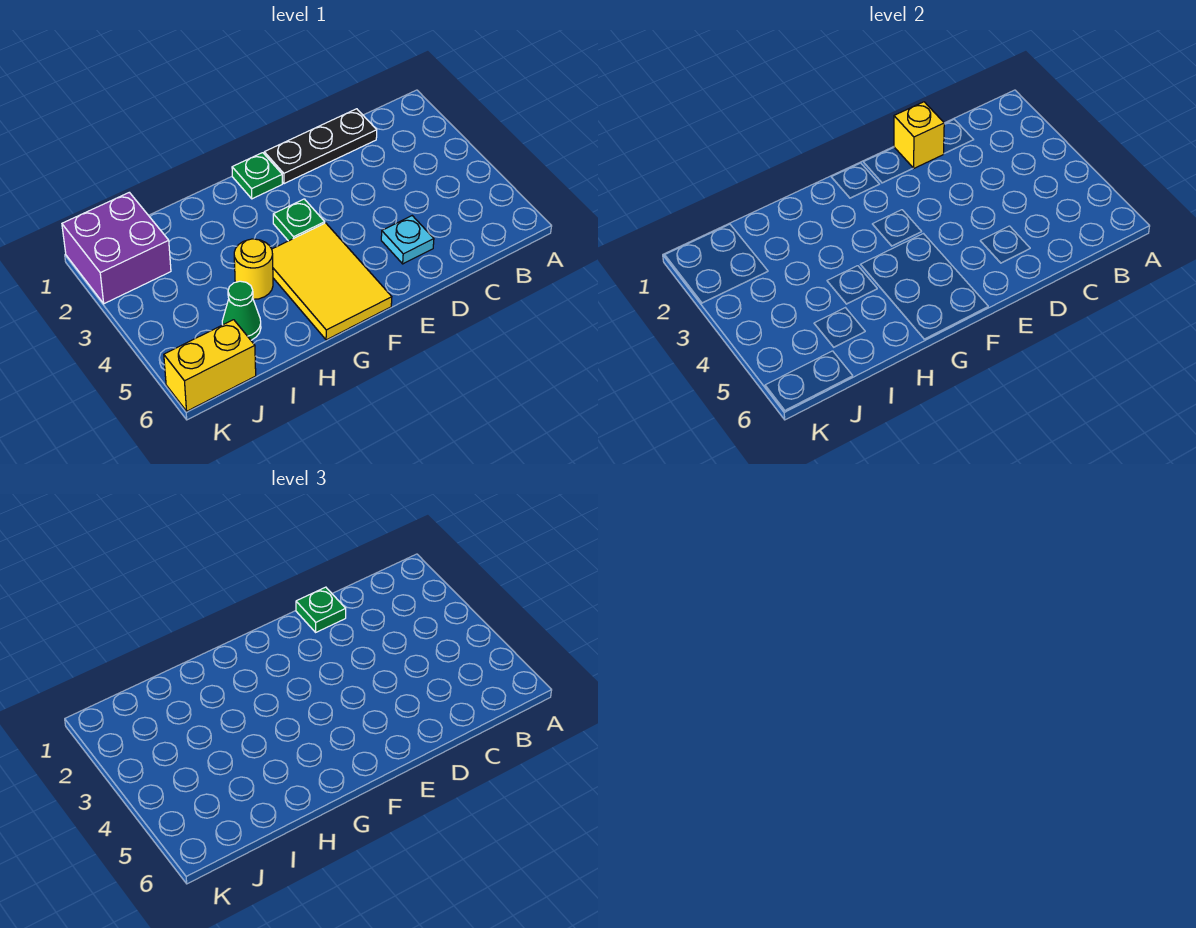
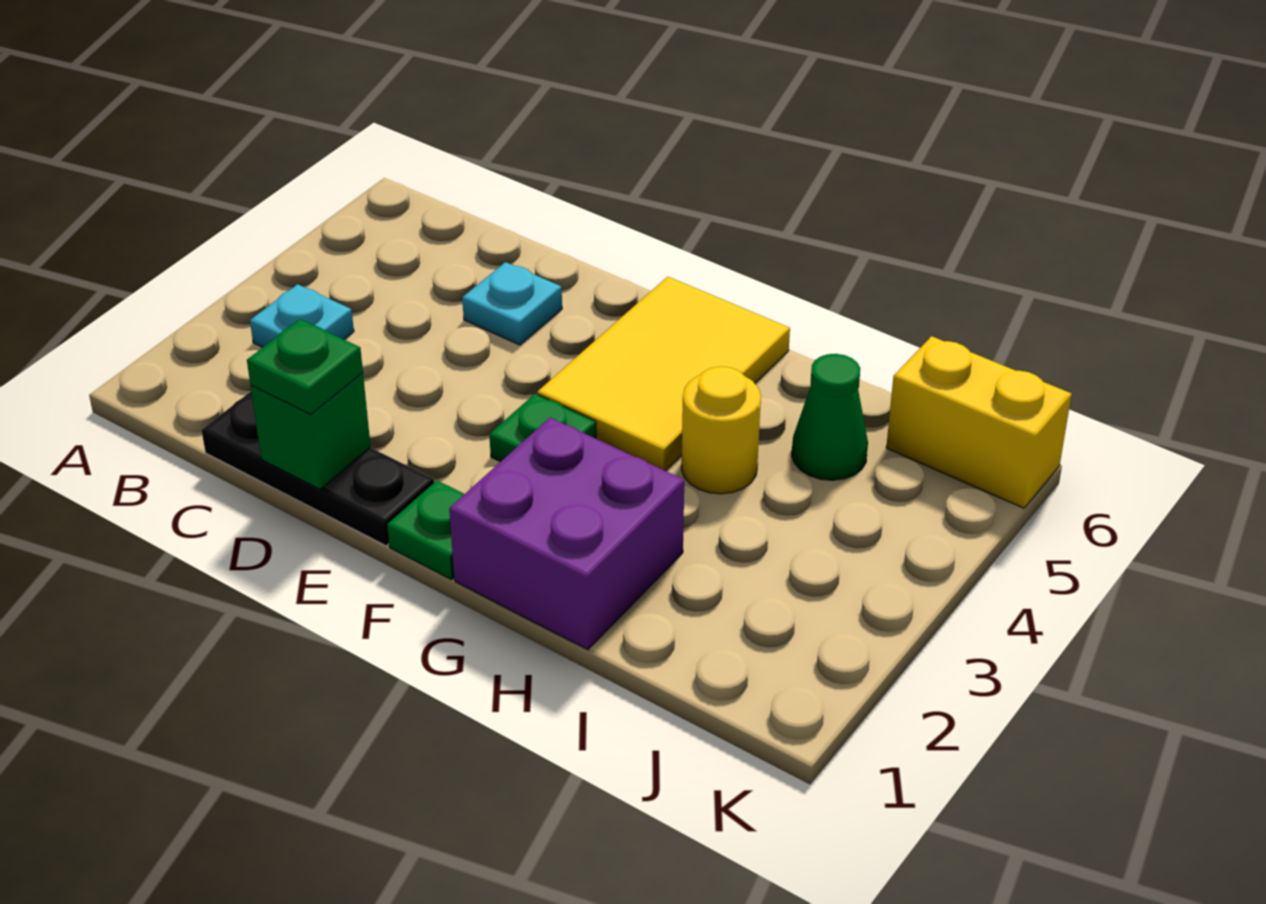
none -> cyan plate B3 level 1
yellow brick D1 level 2 -> green brick D1 level 2
purple brick J1:K2 level 1 -> purple brick G1:H2 level 1

